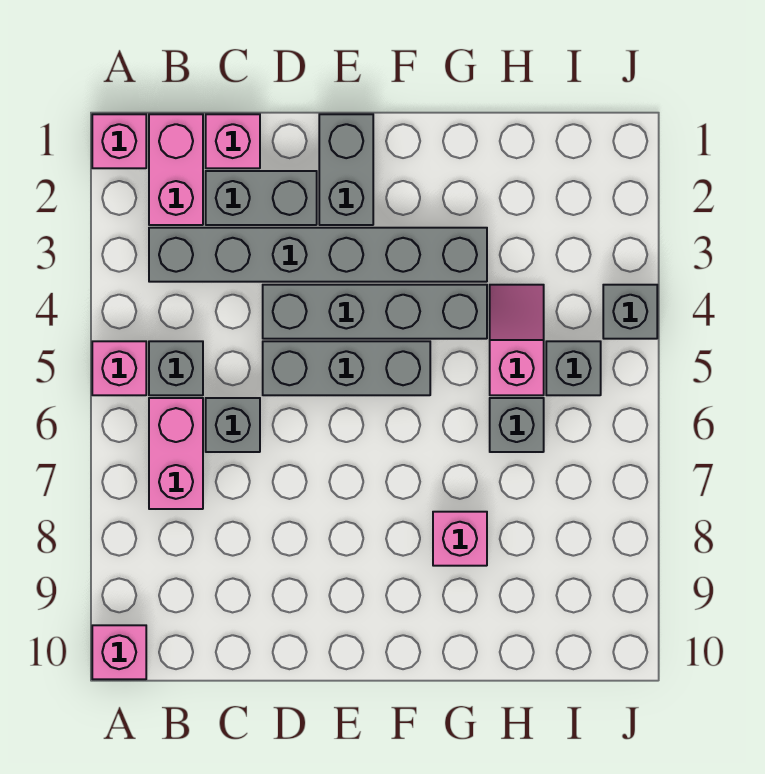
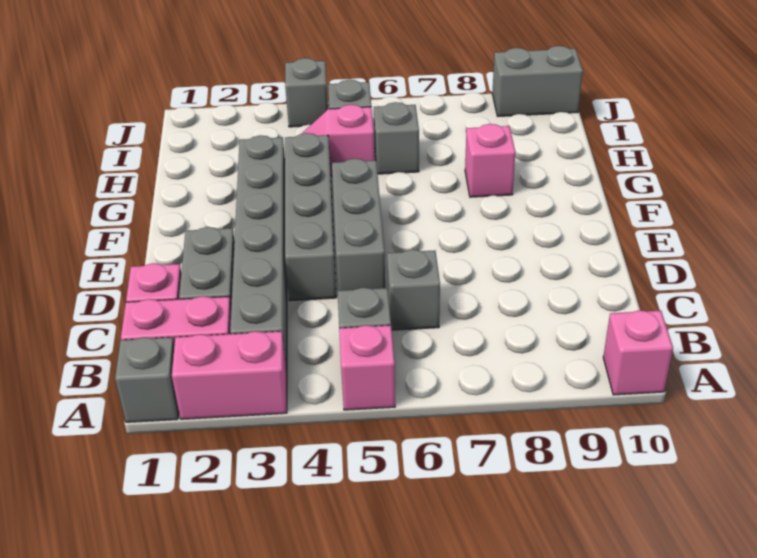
pink brick A1 level 1 -> grey brick A1 level 1
pink brick B6:B7 level 1 -> pink brick A2:A3 level 1
grey brick E1:E2 level 1 -> grey brick J9:J10 level 1

